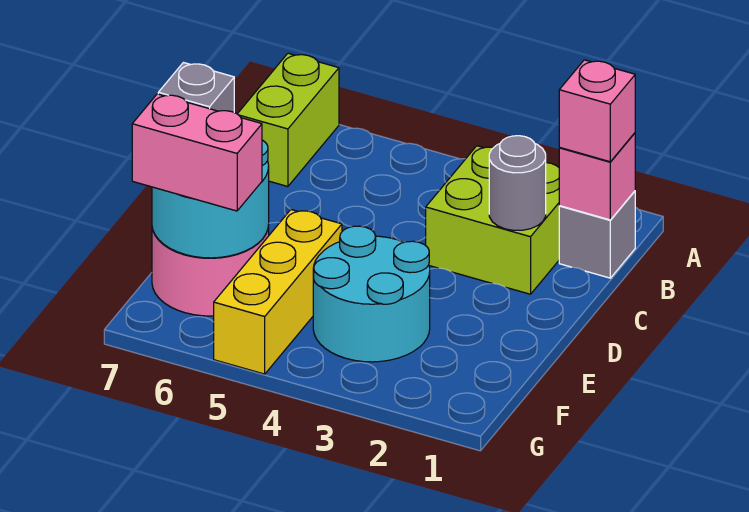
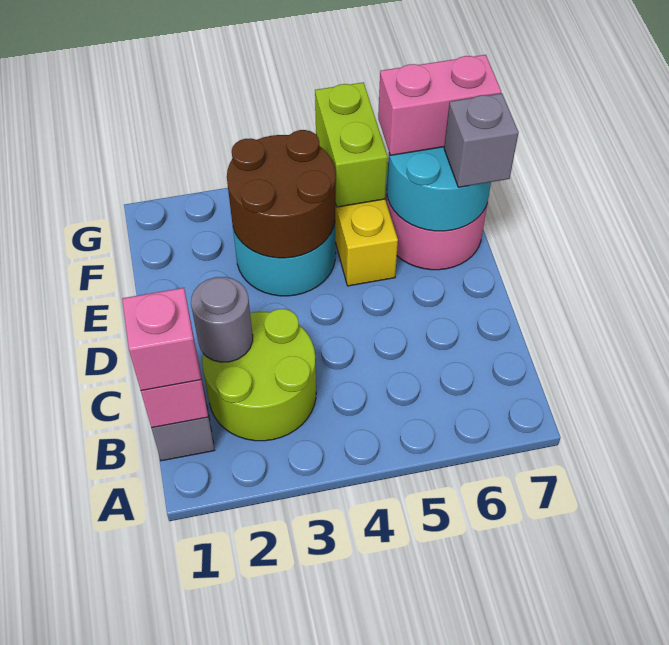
lime brick A7:B7 level 1 -> lime brick F5:G5 level 2
lime brick B2:C3 level 1 -> lime round brick B2:C3 level 1
none -> brown round brick E3:F4 level 2

